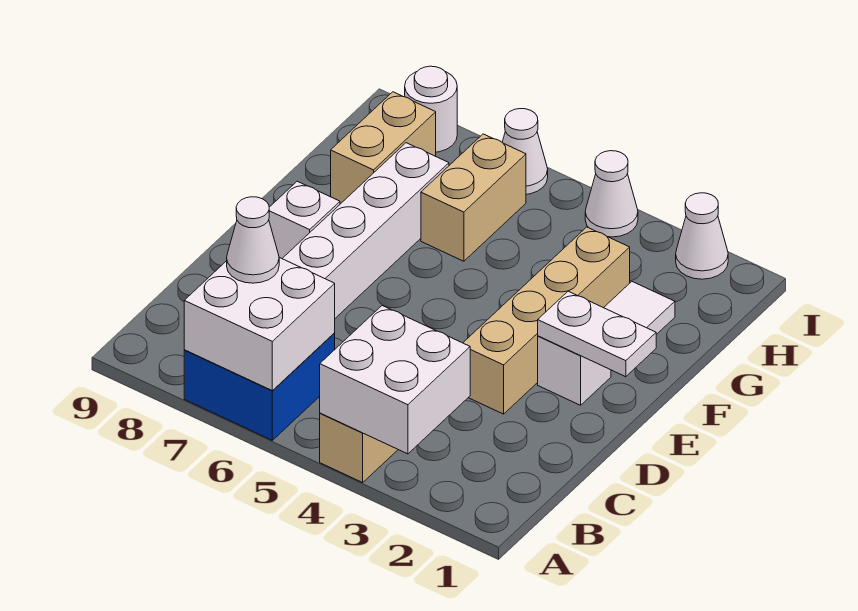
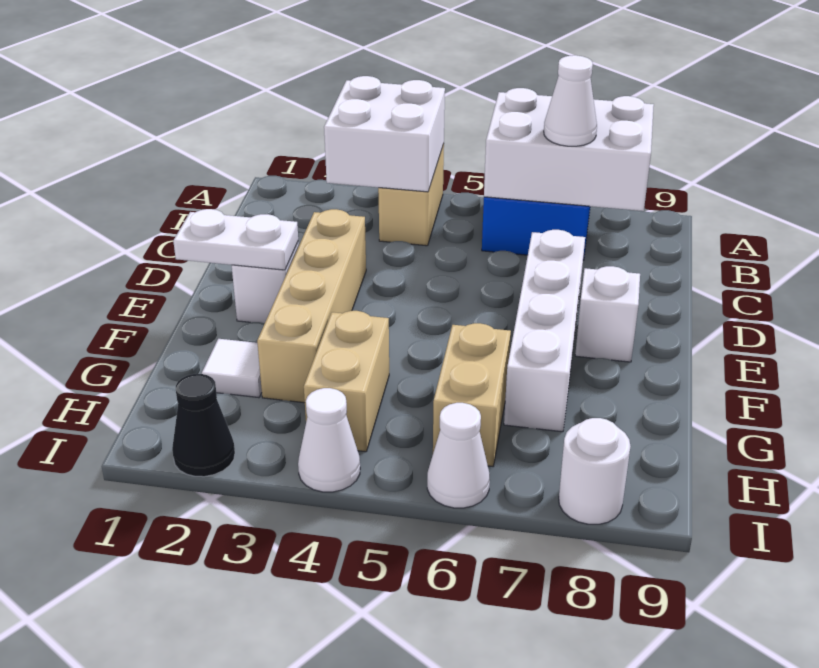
white brick A6:B7 level 2 -> white brick A6:B8 level 2
tan brick G8:H8 level 1 -> tan brick G4:H4 level 1
white cone I2 level 1 -> black cone I2 level 1

